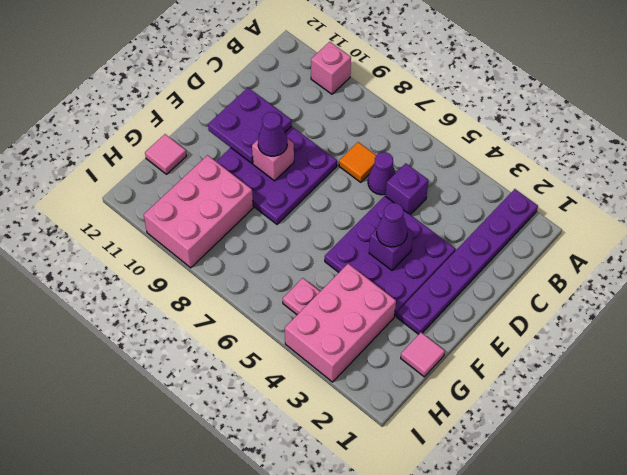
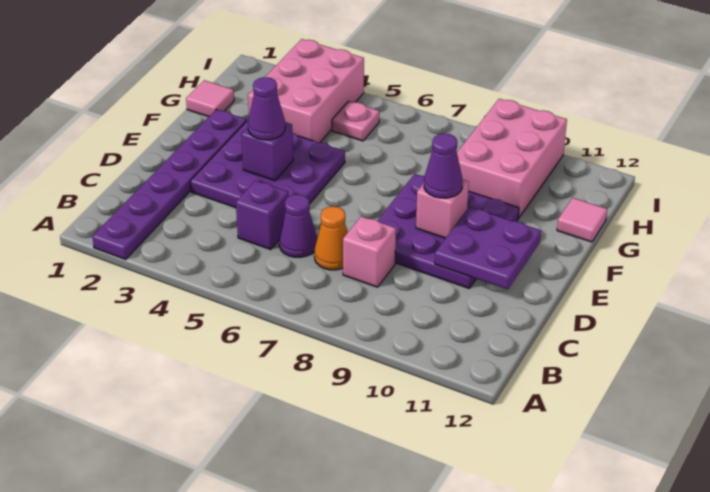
pink brick A10 level 1 -> pink brick C8 level 1
orange tile C7 level 1 -> orange cone C7 level 1

